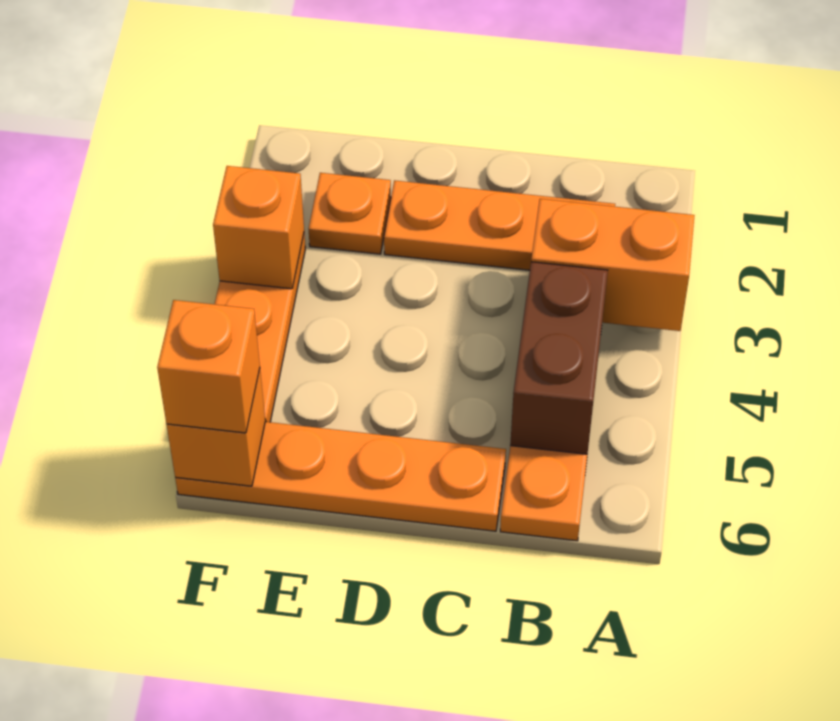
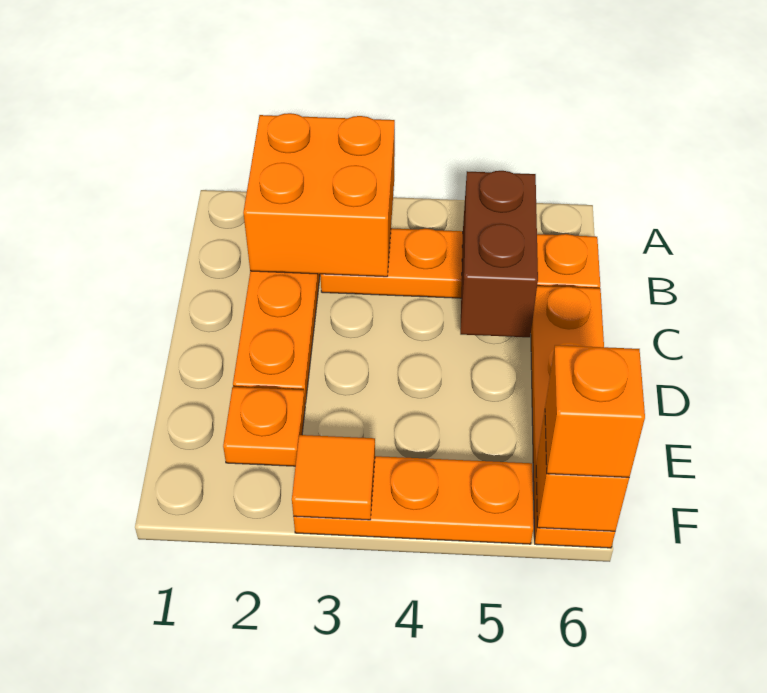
orange brick A3:B3 level 2 -> orange brick A2:B3 level 2
brown brick B4:B5 level 2 -> brown brick B5:C5 level 2
orange brick F3 level 2 -> orange tile F3 level 2

